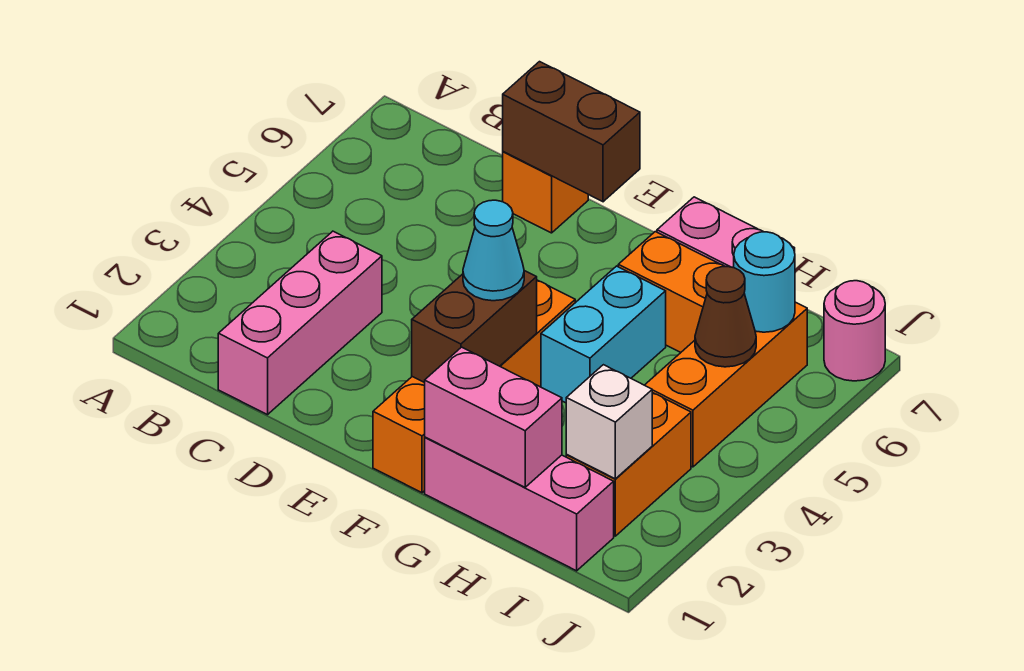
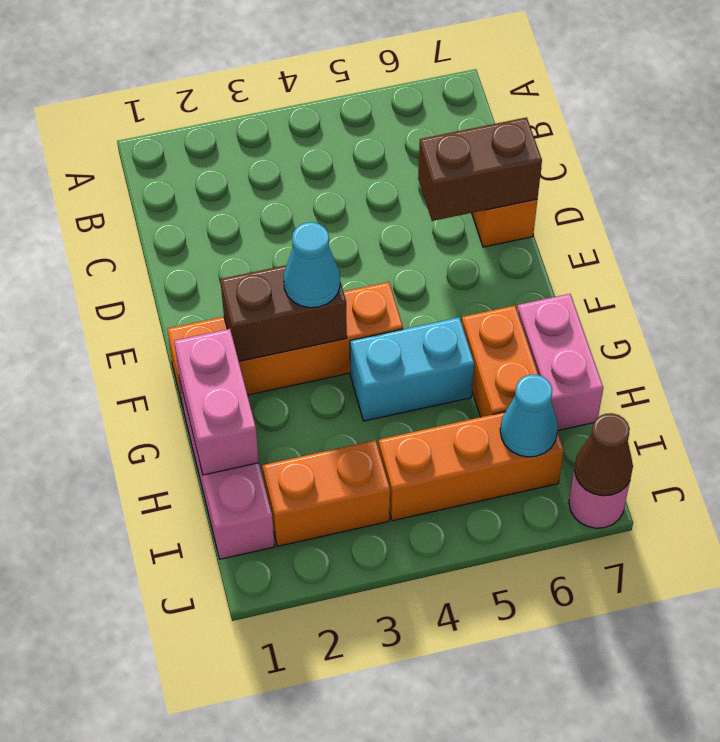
pink brick C1:C3 level 1 -> none
brown brick D7:E7 level 2 -> brown brick D6:D7 level 2
white brick I2 level 2 -> none
brown cone I5 level 2 -> brown cone J7 level 2
cyan round brick I6 level 2 -> cyan cone I6 level 2

